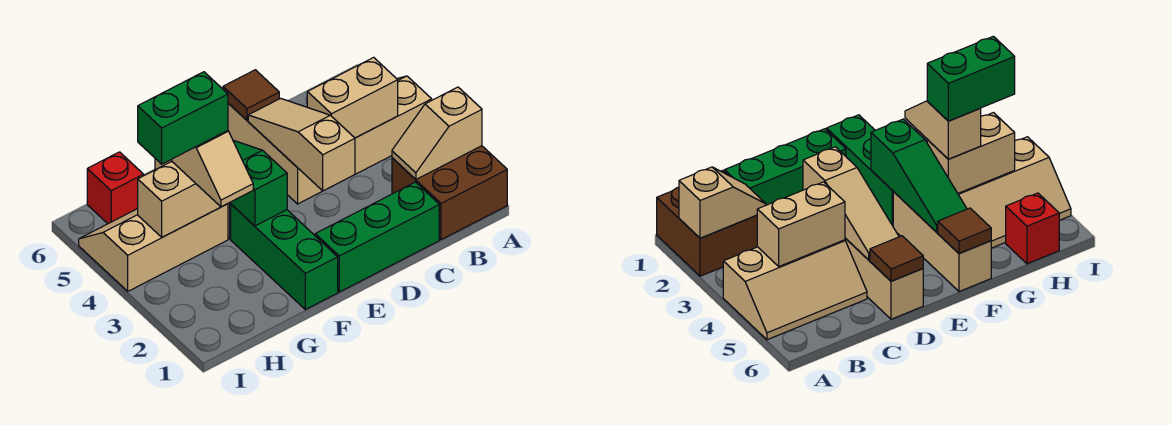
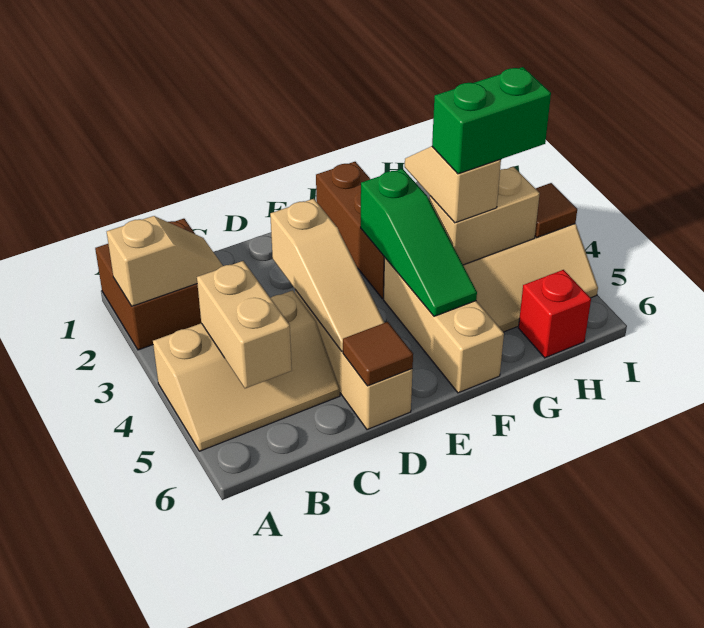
tan brick B4:C4 level 2 -> tan brick B4:B5 level 2
green brick C1:E1 level 1 -> none
green brick F1:F3 level 1 -> brown brick F1:F3 level 1
brown tile F6 level 2 -> brown tile I4 level 2

